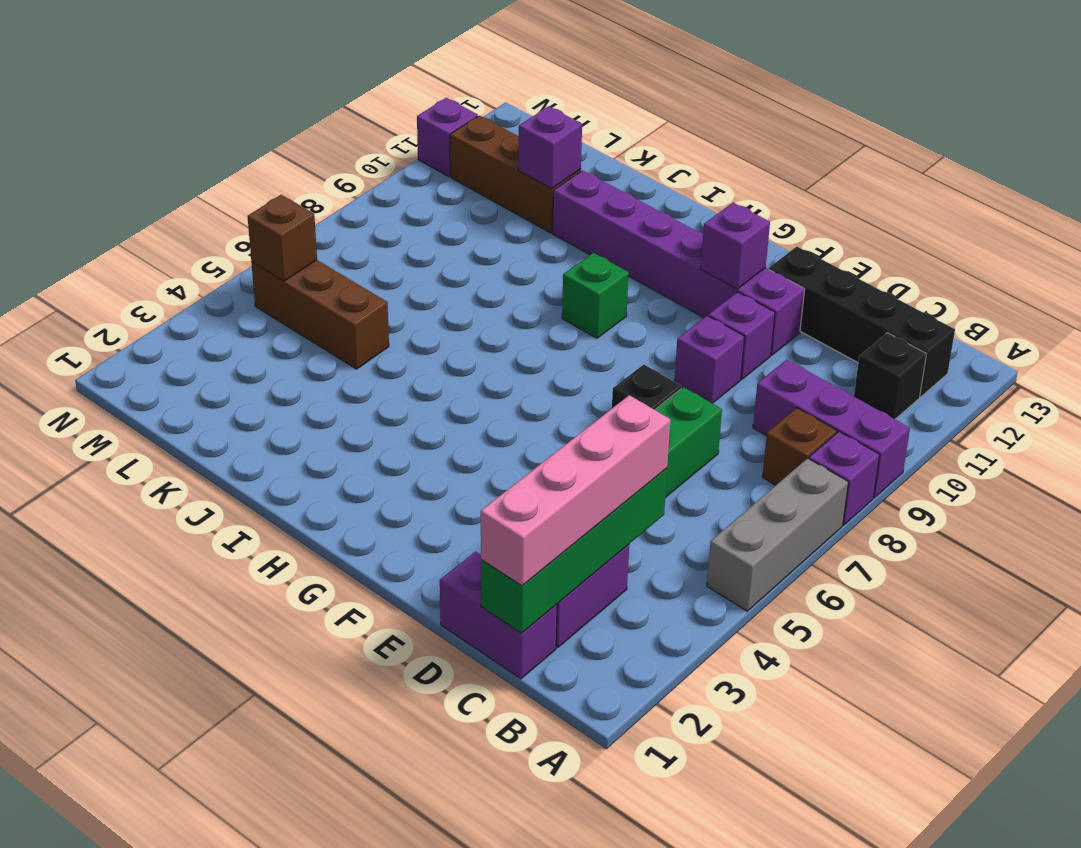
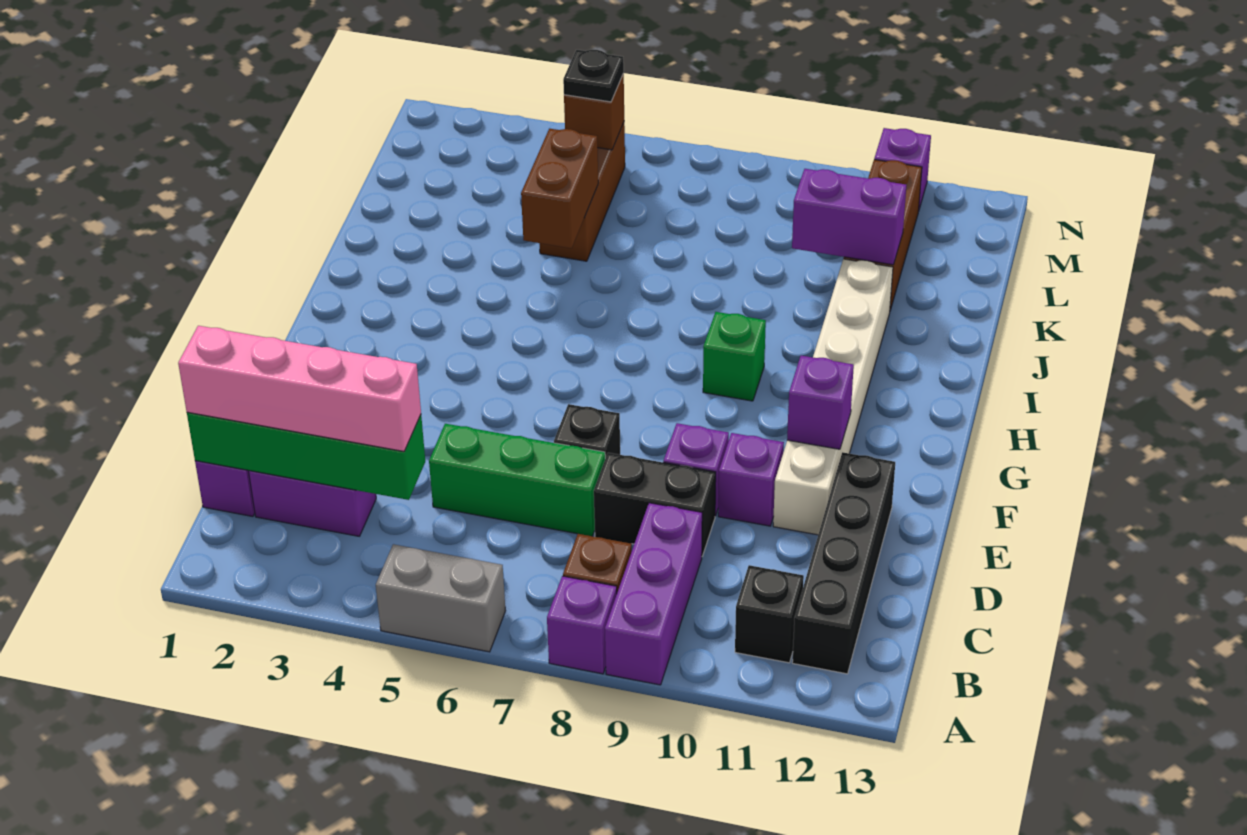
grey brick A5:A7 level 1 -> grey brick A5:A6 level 1
none -> black brick D8:D9 level 1
purple brick E11:J11 level 1 -> white brick E11:J11 level 1
none -> brown brick J5:K5 level 2
purple brick K11 level 2 -> purple brick K10:K11 level 2
none -> black plate M5 level 3

